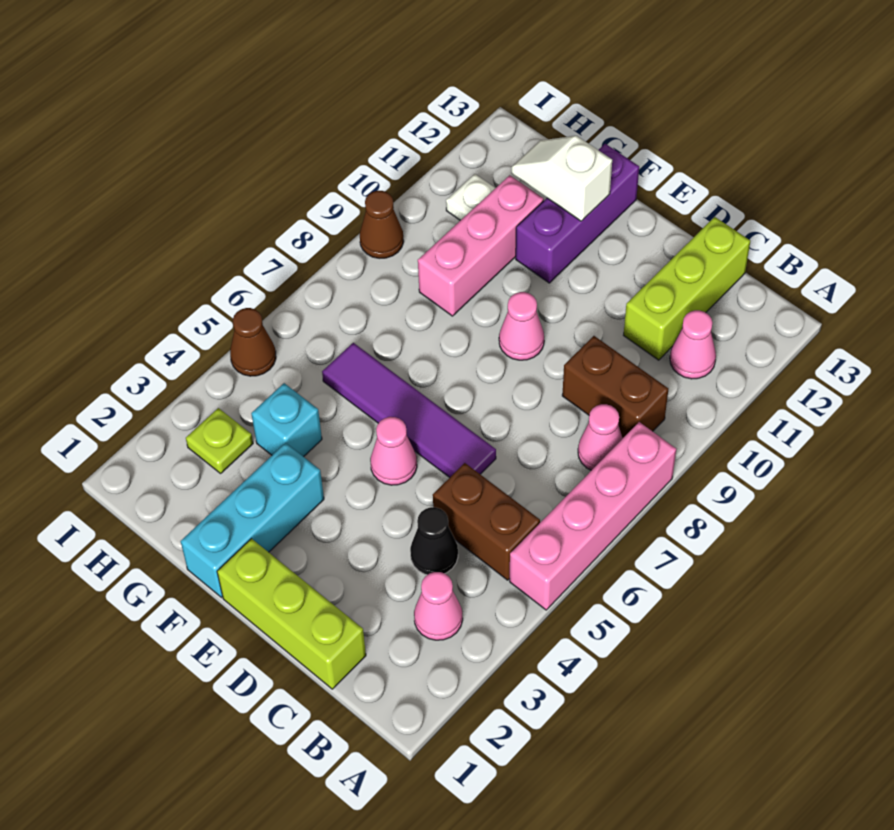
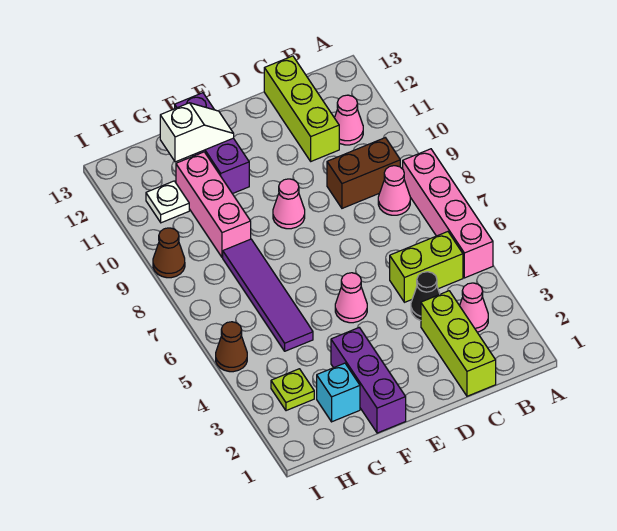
brown brick B5:C5 level 1 -> lime brick B5:C5 level 1
lime brick C1:E1 level 1 -> lime brick C1:C3 level 1
purple tile D6:G6 level 1 -> purple tile G5:G8 level 1
cyan brick F1:F3 level 1 -> purple brick F1:F3 level 1
white slope F12:G12 level 2 top F -> white slope F12:G12 level 2 top G
cyan brick G4 level 1 -> cyan brick G2 level 1

